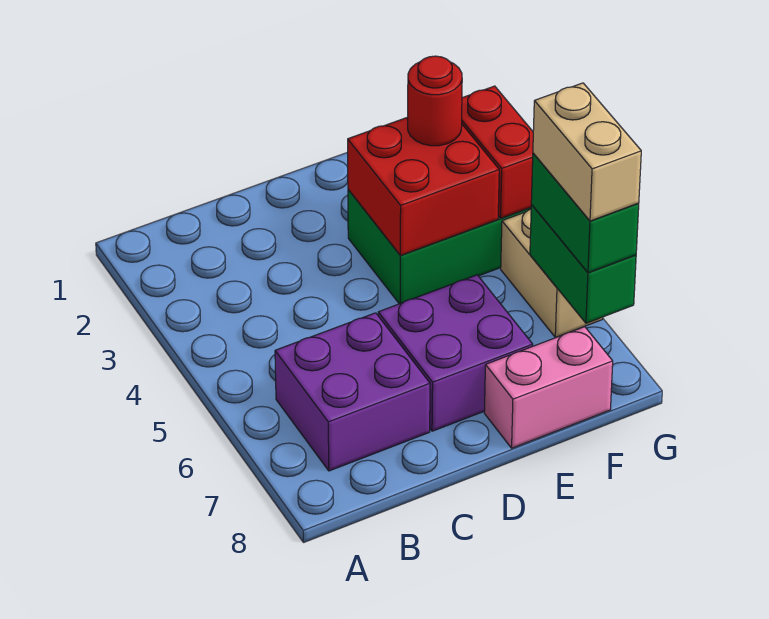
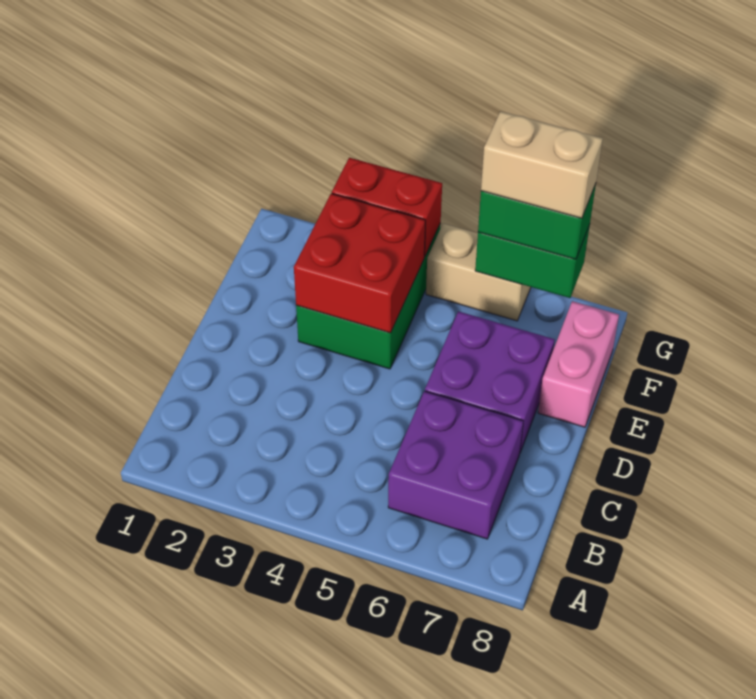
red round brick F3 level 3 -> none

